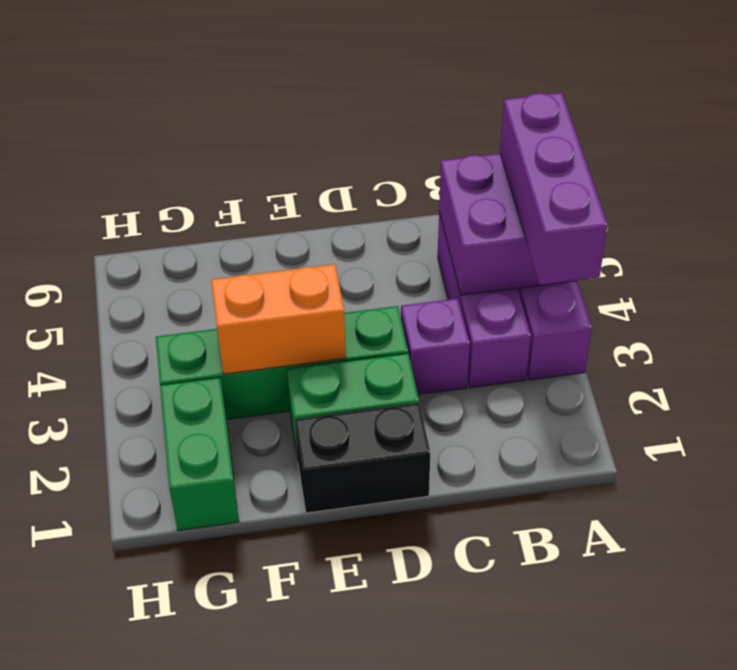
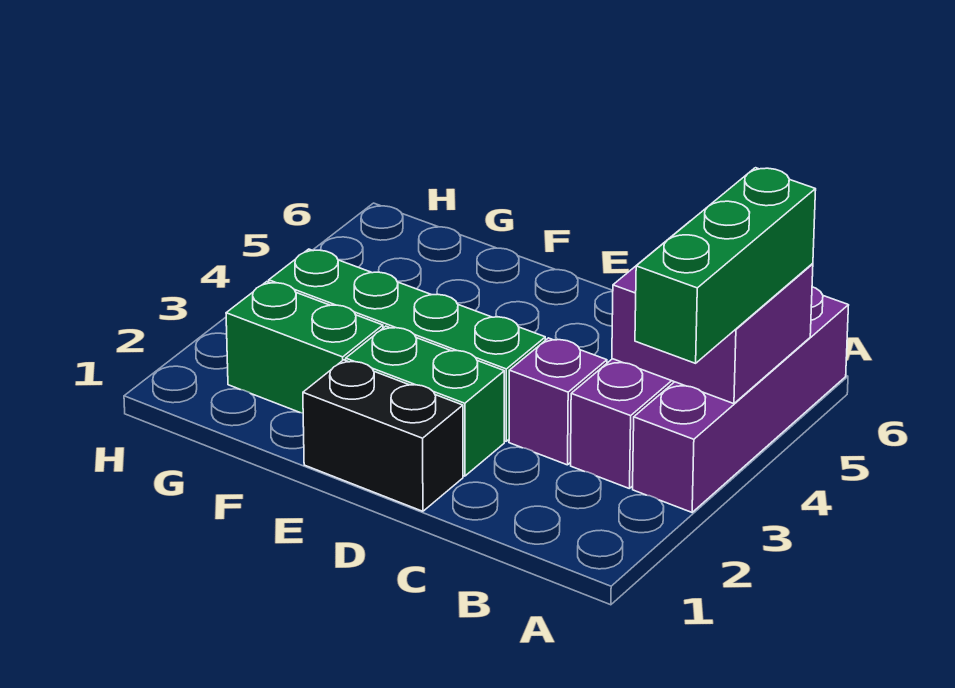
purple brick A3:A5 level 3 -> green brick A3:A5 level 3
orange brick E3:F3 level 2 -> none
green brick G1:G2 level 1 -> green brick F2:G2 level 1

